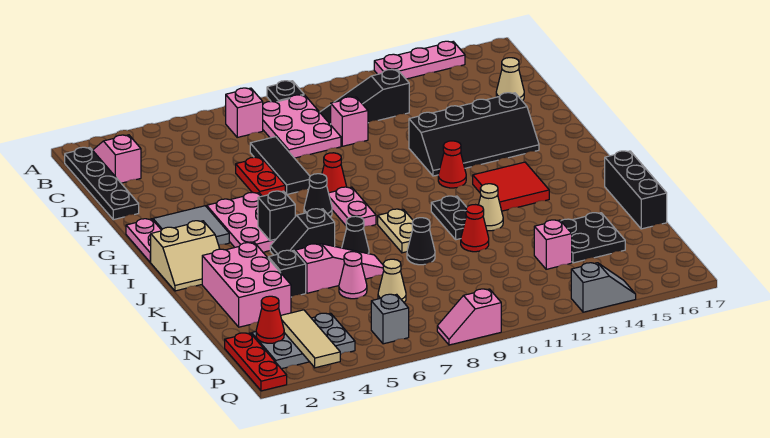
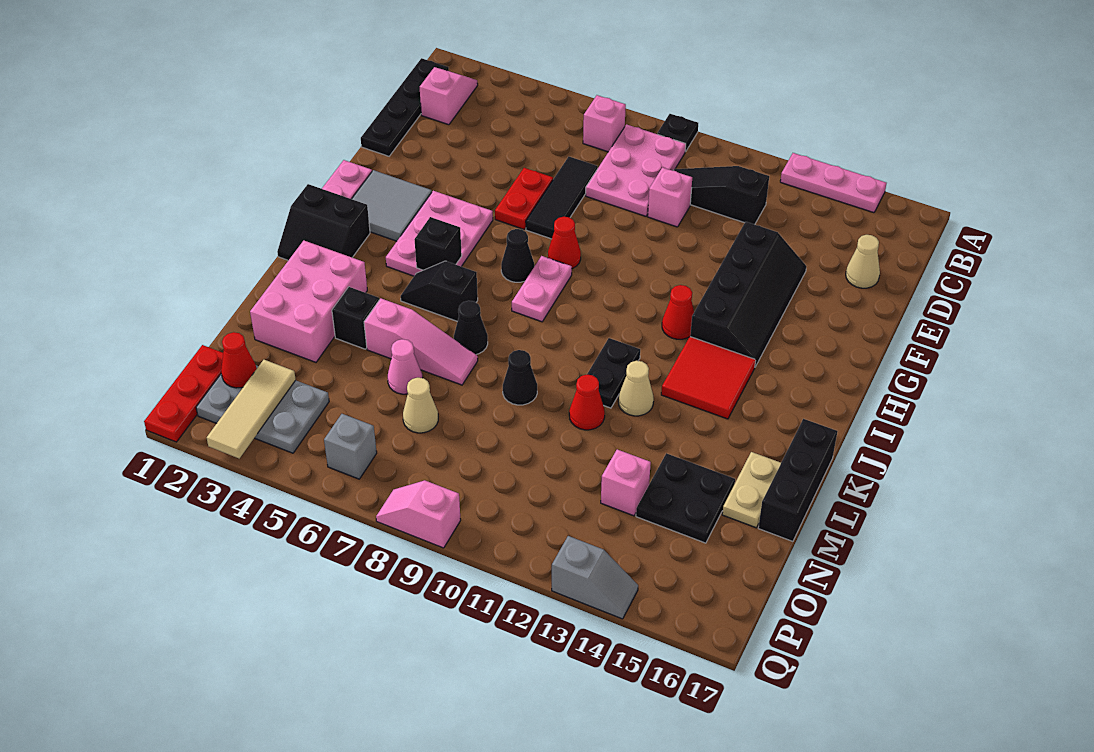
black slope F12:G15 level 1 top F -> black slope E13:H14 level 1 top 13
tan slope I1:J2 level 1 top I -> black slope I1:J2 level 1 top I
tan plate J9:K9 level 1 -> tan plate L16:M16 level 1

